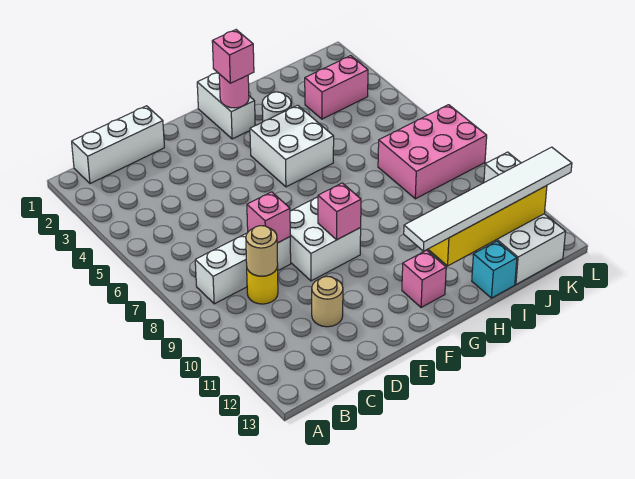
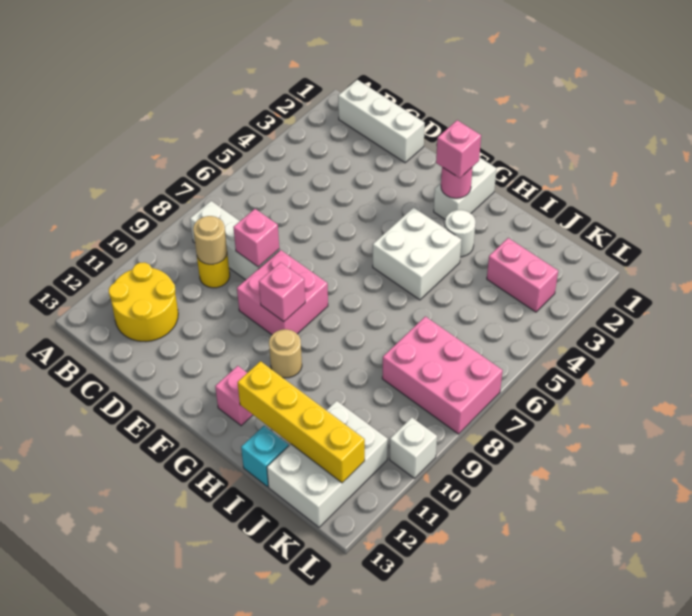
none -> yellow round brick B11:C12 level 1
tan round brick D11 level 1 -> tan round brick G10 level 1
white brick E8:F9 level 1 -> pink brick E8:F9 level 1
white tile G12:L12 level 3 -> none

